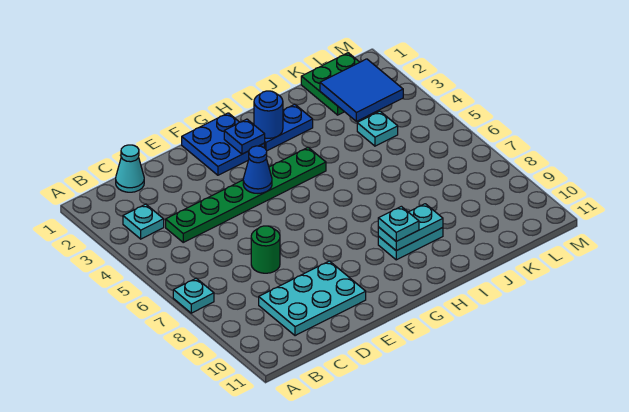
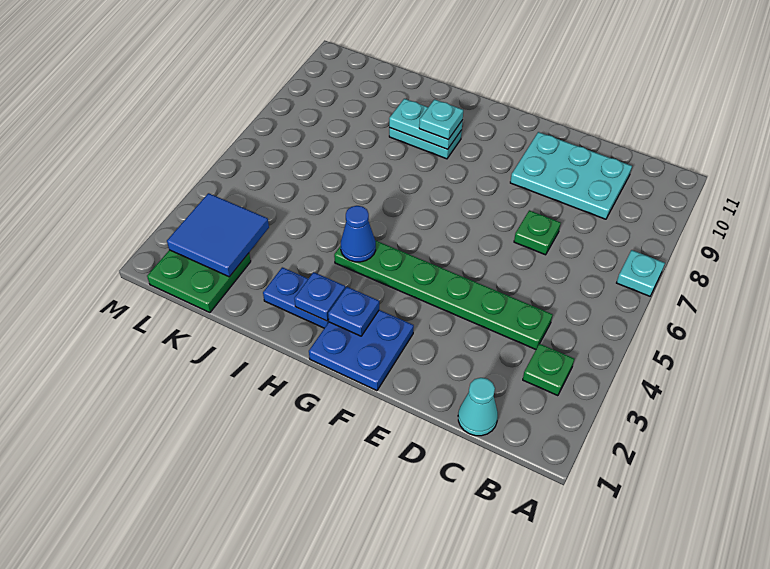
cyan plate B3 level 1 -> green plate B3 level 1
green round brick D7 level 1 -> green plate D7 level 1
blue cone F4 level 2 -> blue cone H4 level 2
blue round brick H2 level 2 -> blue plate H2 level 2
cyan plate K4 level 1 -> none

